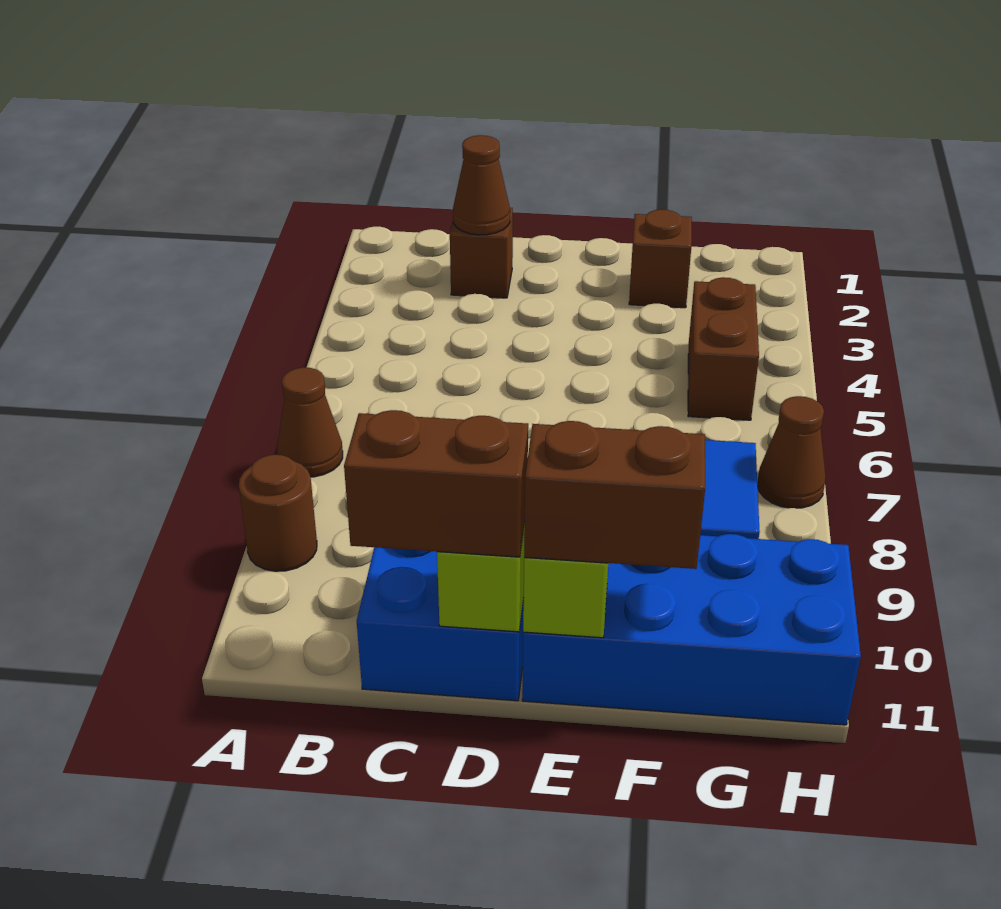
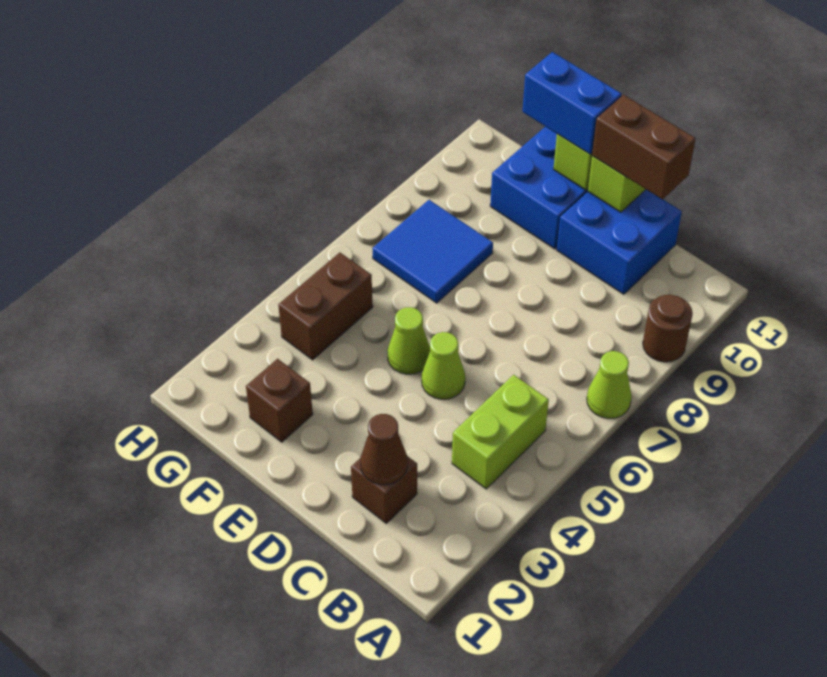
brown cone A7 level 1 -> lime cone A7 level 1
none -> lime brick B4:B5 level 1
none -> lime cone D5 level 1
none -> lime cone E5 level 1
blue brick E10:H11 level 1 -> blue brick E10:F11 level 1
brown brick E11:F11 level 3 -> blue brick E11:F11 level 3
brown cone H7 level 1 -> none

